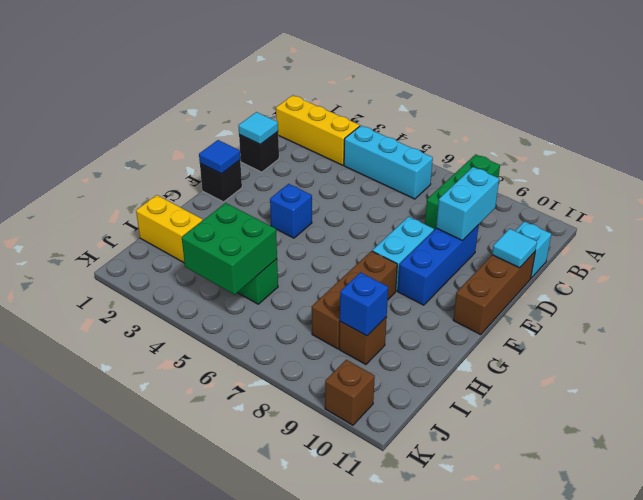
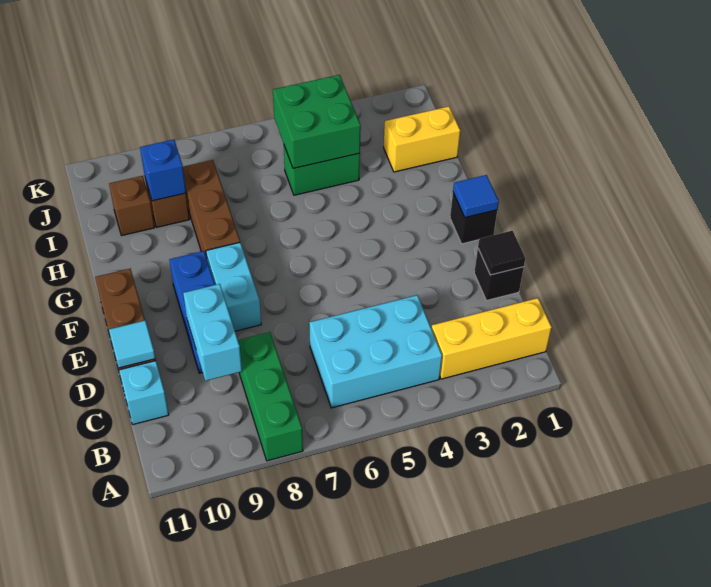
cyan brick B4:B6 level 1 -> cyan brick B4:C6 level 1
cyan tile D1 level 2 -> black tile D1 level 2
blue brick F4 level 1 -> none
brown brick K10 level 1 -> brown brick I10 level 1

